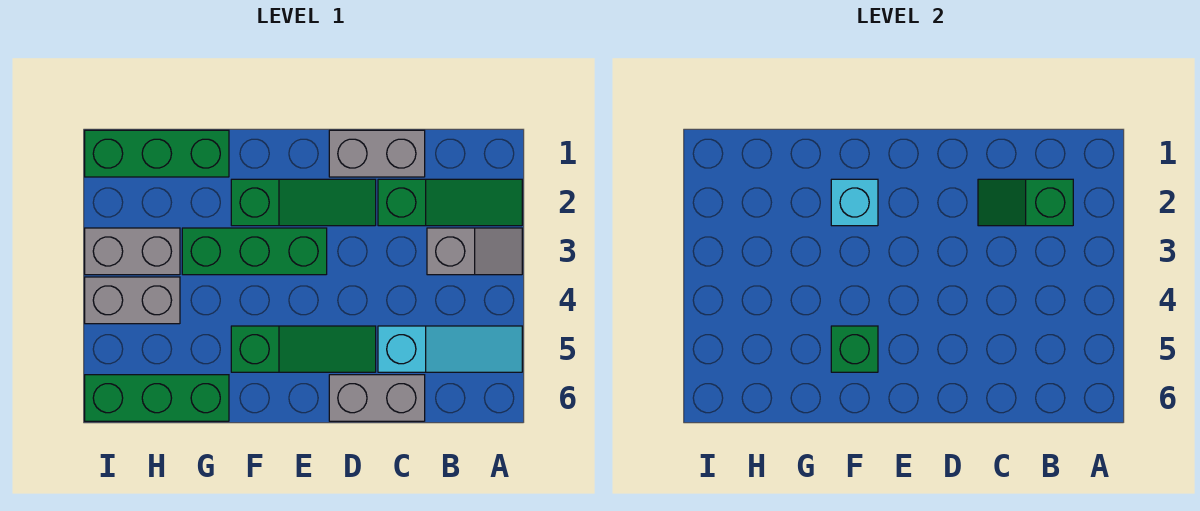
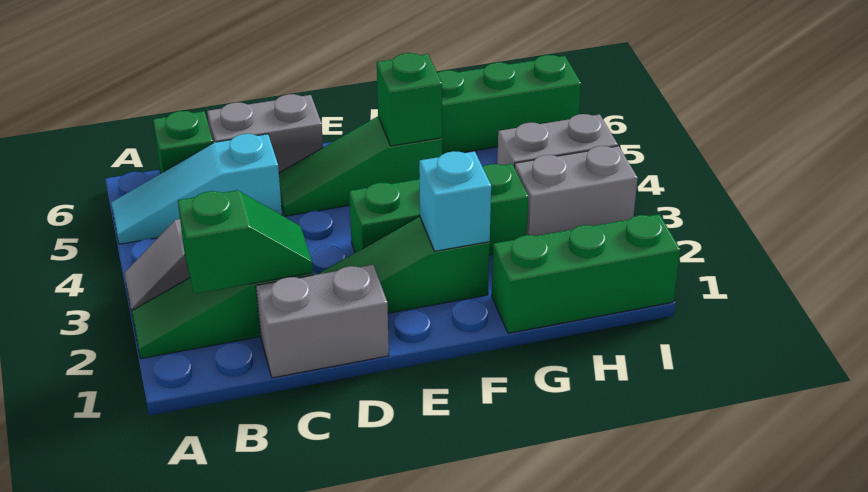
none -> green brick B6 level 1

